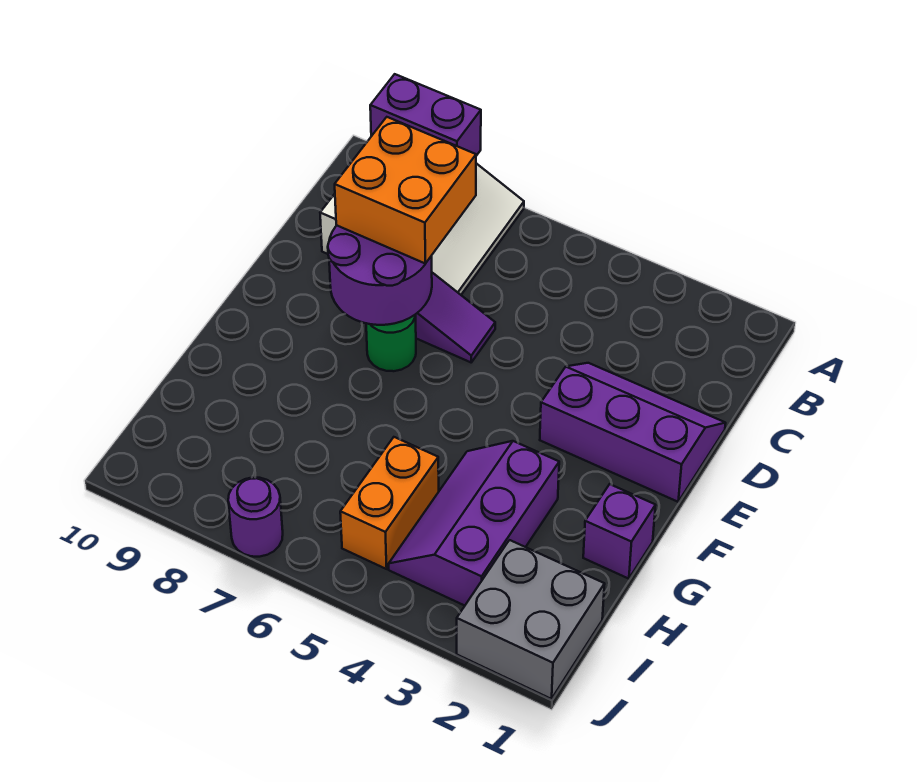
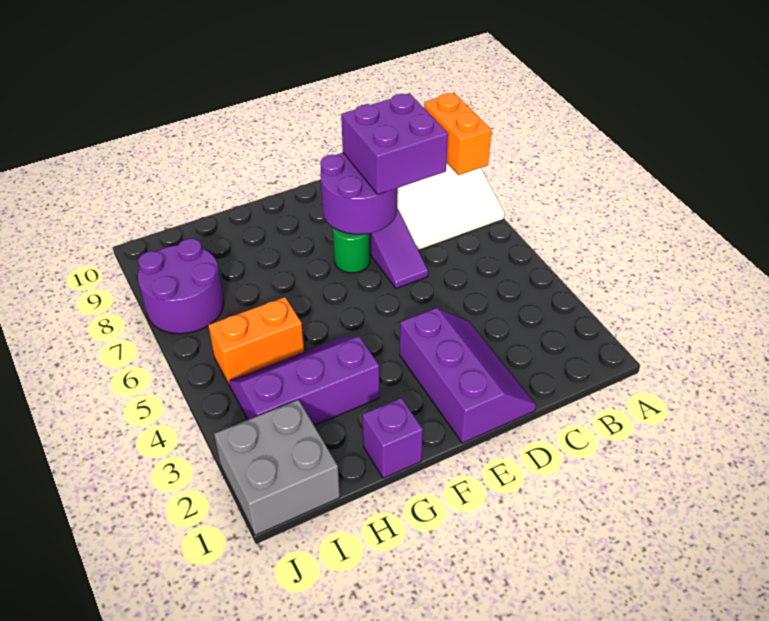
purple brick A8:A9 level 2 -> orange brick A8:A9 level 2
orange brick C7:D8 level 3 -> purple brick C7:D8 level 3
purple round brick J7 level 1 -> purple round brick I7:J8 level 1

